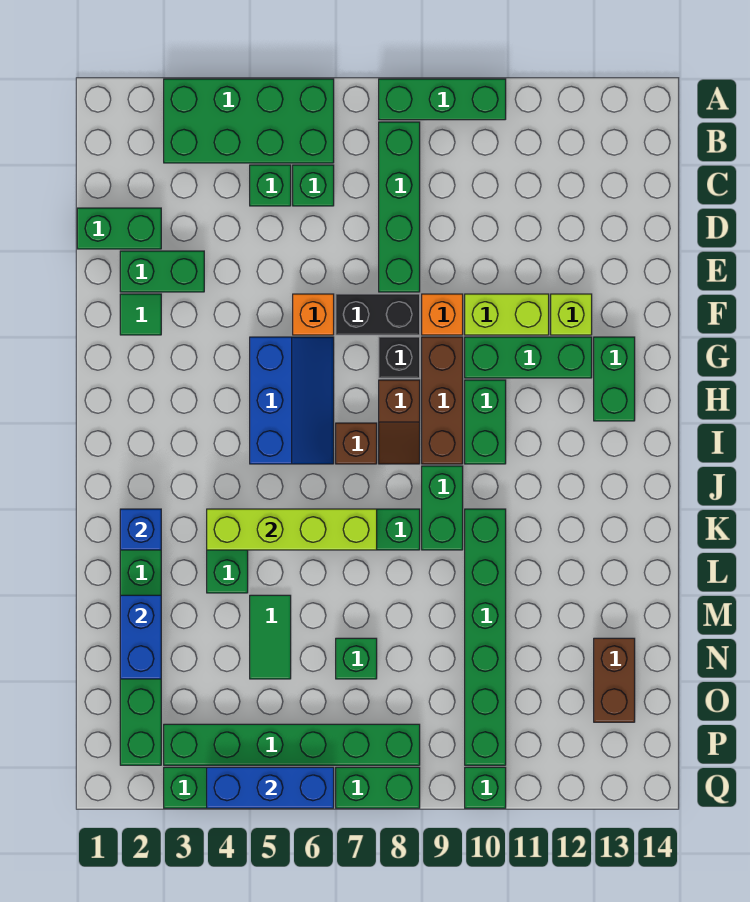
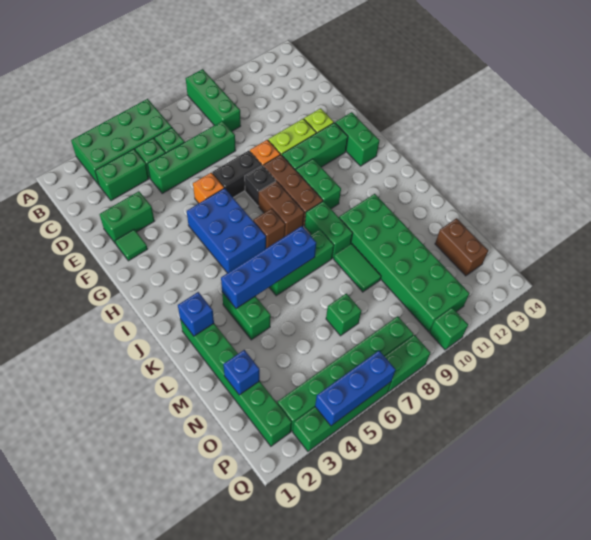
green brick A8:A10 level 1 -> green brick A9:C9 level 1
green brick B8:E8 level 1 -> green brick D5:D8 level 1
green brick D1:D2 level 1 -> green brick C3:C4 level 1
blue slope G5:I6 level 1 top 5 -> blue brick G5:I6 level 1
brown slope H8:I8 level 1 top H -> brown brick H8:I8 level 1
lime brick K4:K7 level 2 -> blue brick K4:K7 level 2
green brick K10:P10 level 1 -> green brick K10:P11 level 1
blue brick M2:N2 level 2 -> blue brick N2 level 2
green tile M5:N5 level 1 -> green tile L9:M9 level 1

